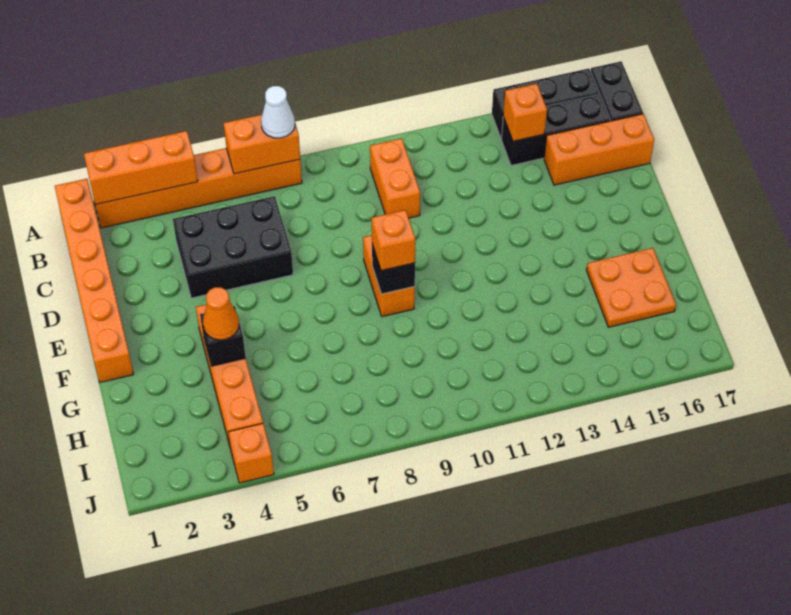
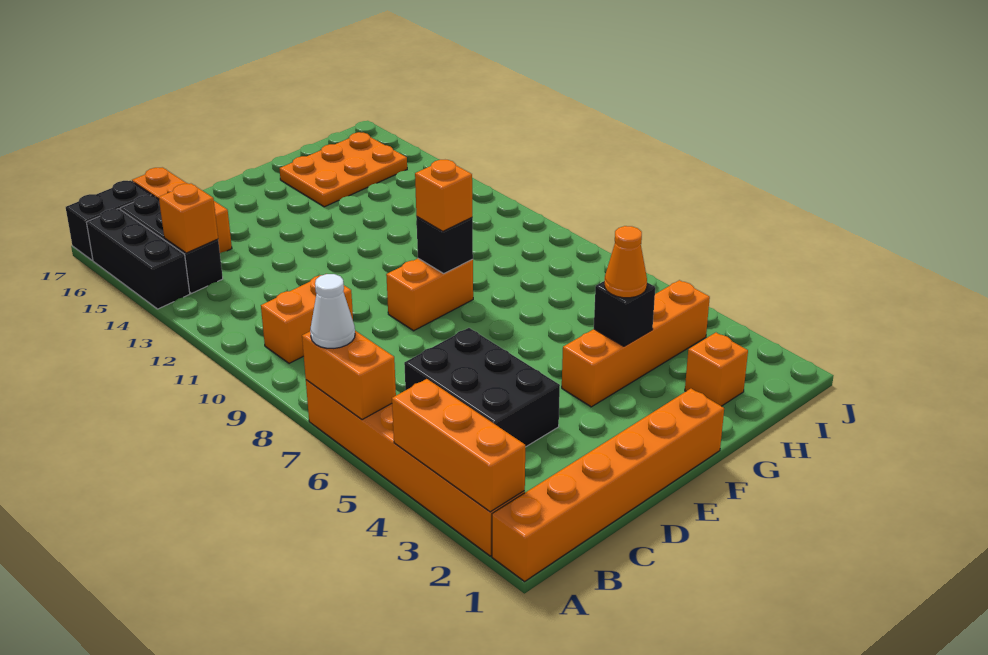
orange plate G15:H16 level 1 -> orange plate G15:I16 level 1
orange brick J4 level 1 -> orange brick H2 level 1

